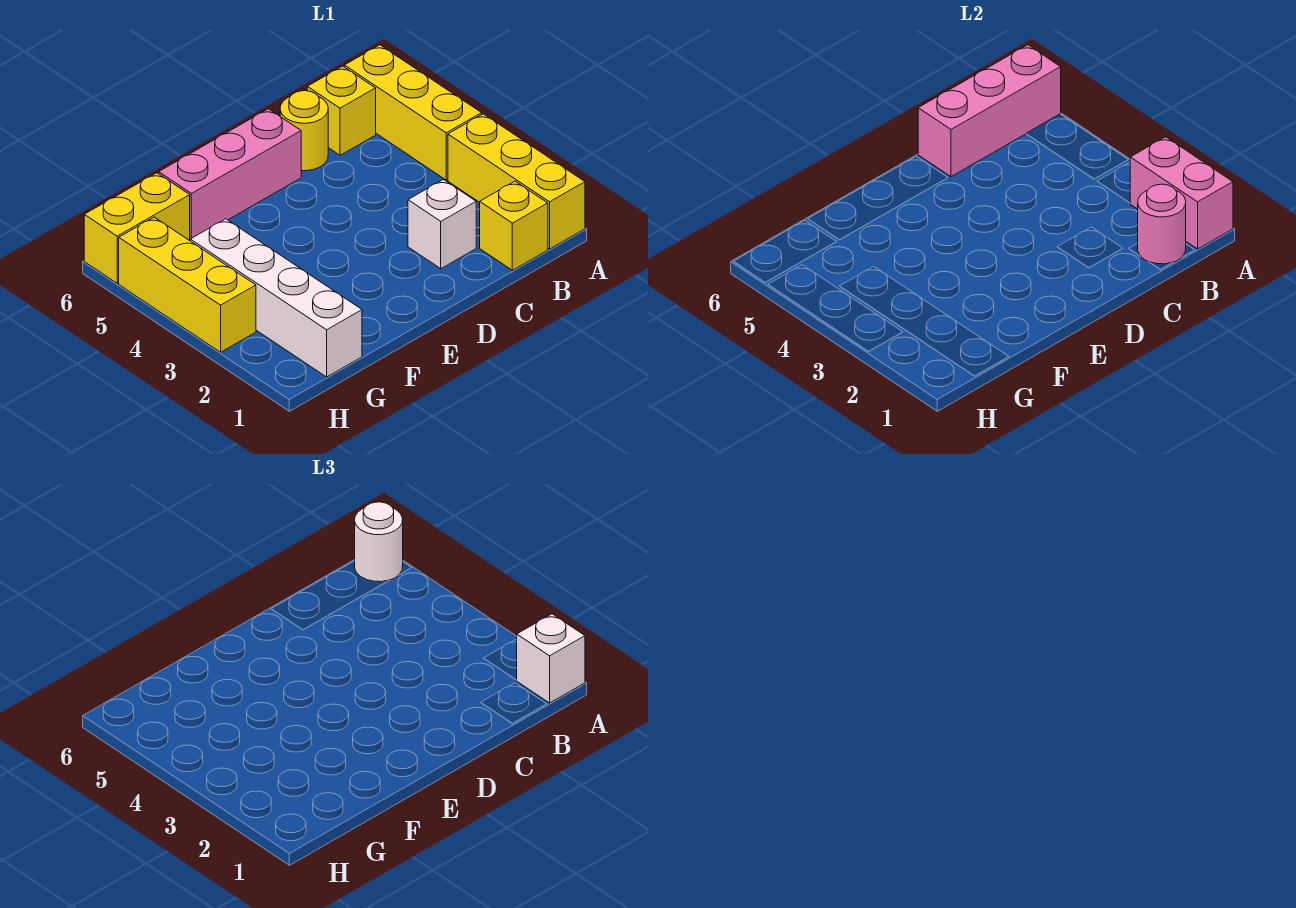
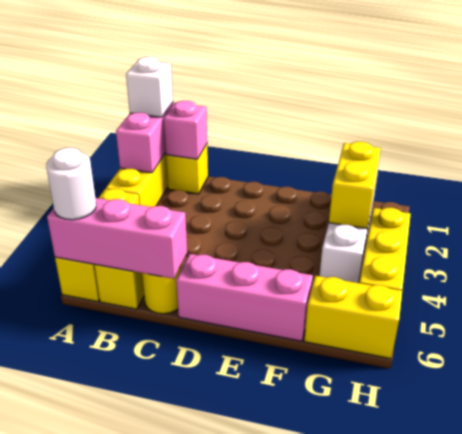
pink round brick B1 level 2 -> pink brick B1 level 2
white brick C2 level 1 -> none
none -> yellow brick G2:G3 level 2

